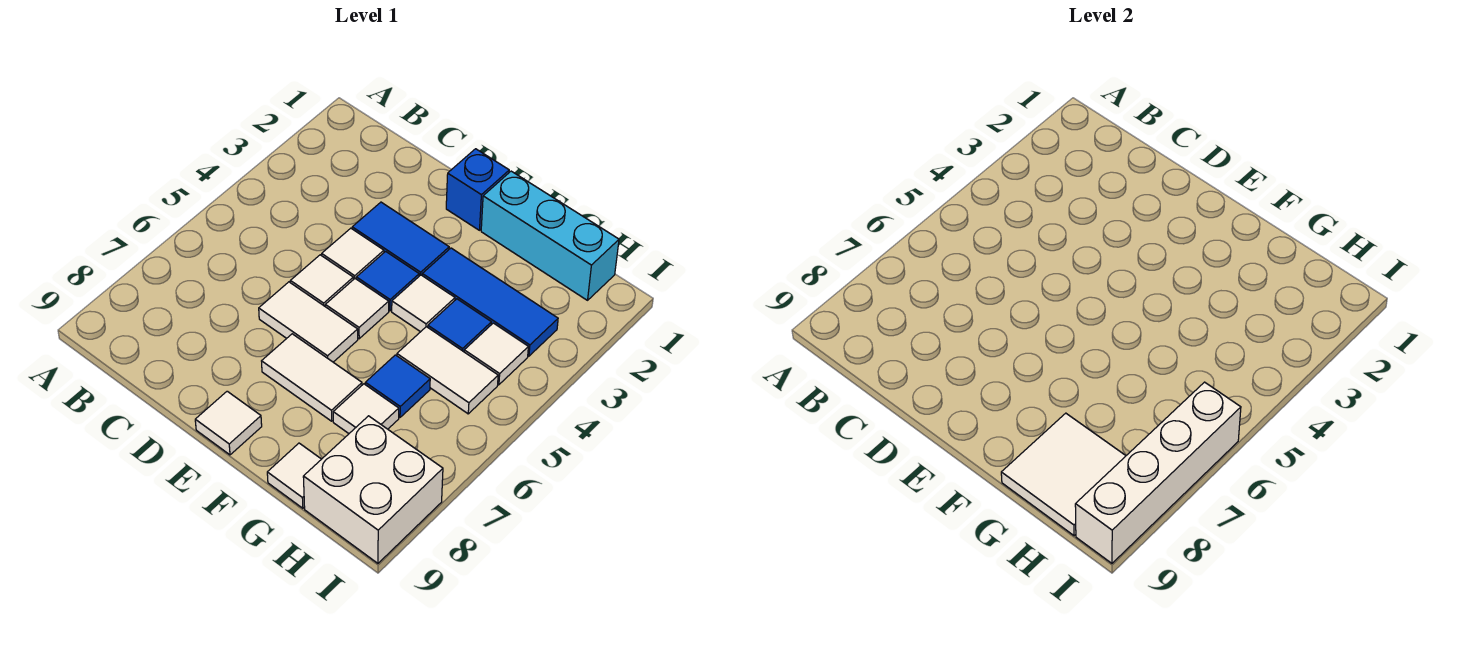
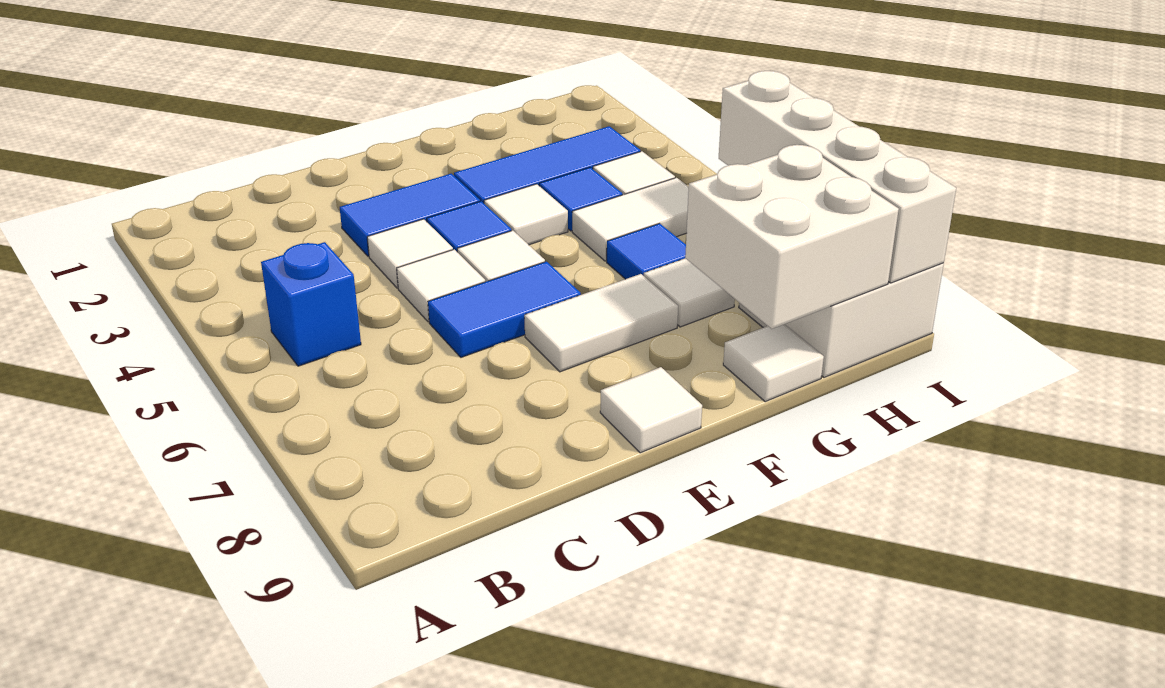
white tile D6:E6 level 1 -> blue tile D6:E6 level 1
blue brick E1 level 1 -> blue brick B5 level 1
cyan brick F1:H1 level 1 -> none
white tile G8:H9 level 2 -> white brick G8:H9 level 2

